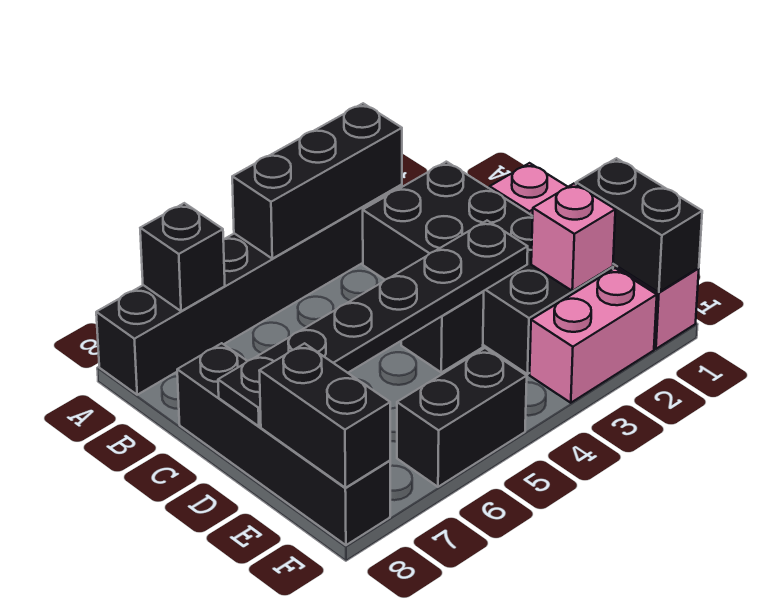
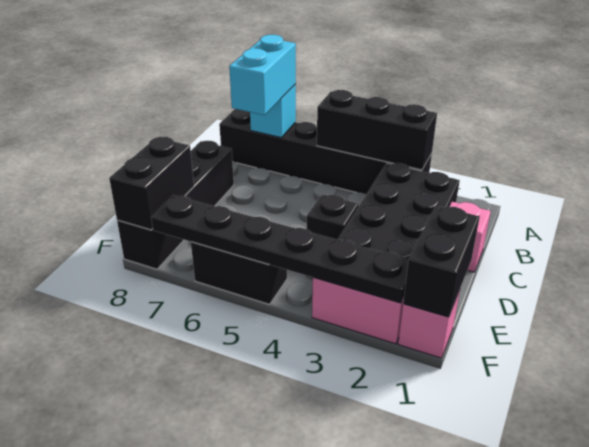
black brick A7 level 2 -> cyan brick A7 level 2
none -> cyan brick A7:B7 level 3
black plate D3:D8 level 2 -> black plate F2:F7 level 2
pink brick E2 level 2 -> none

